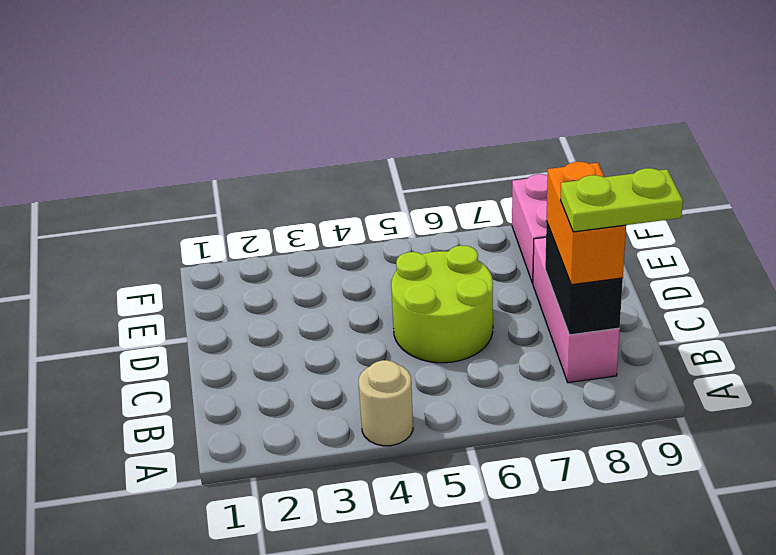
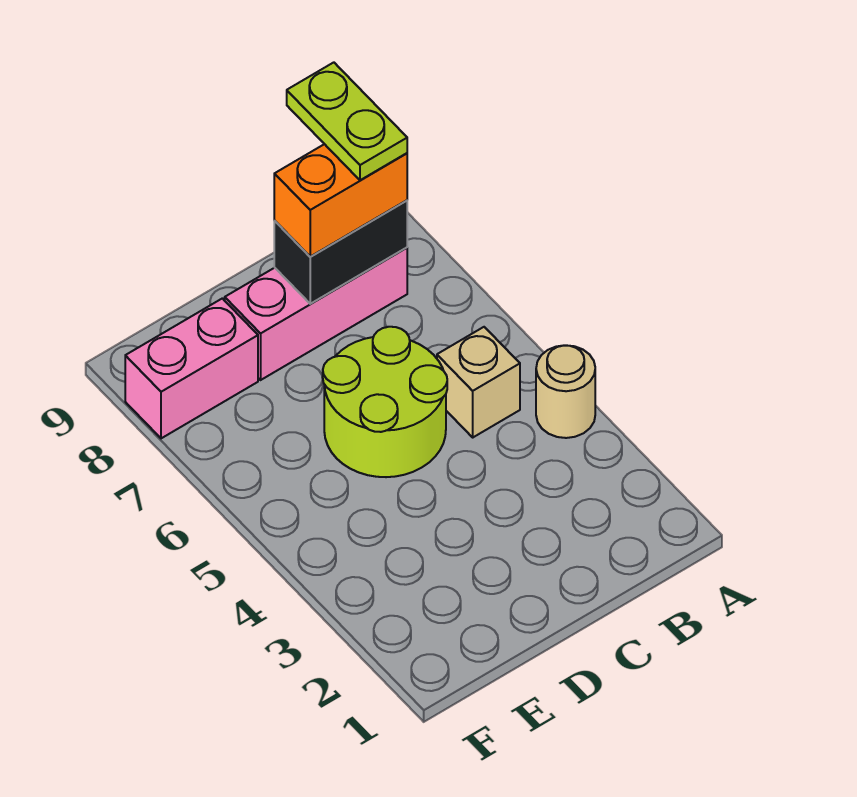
none -> tan brick B5 level 1

